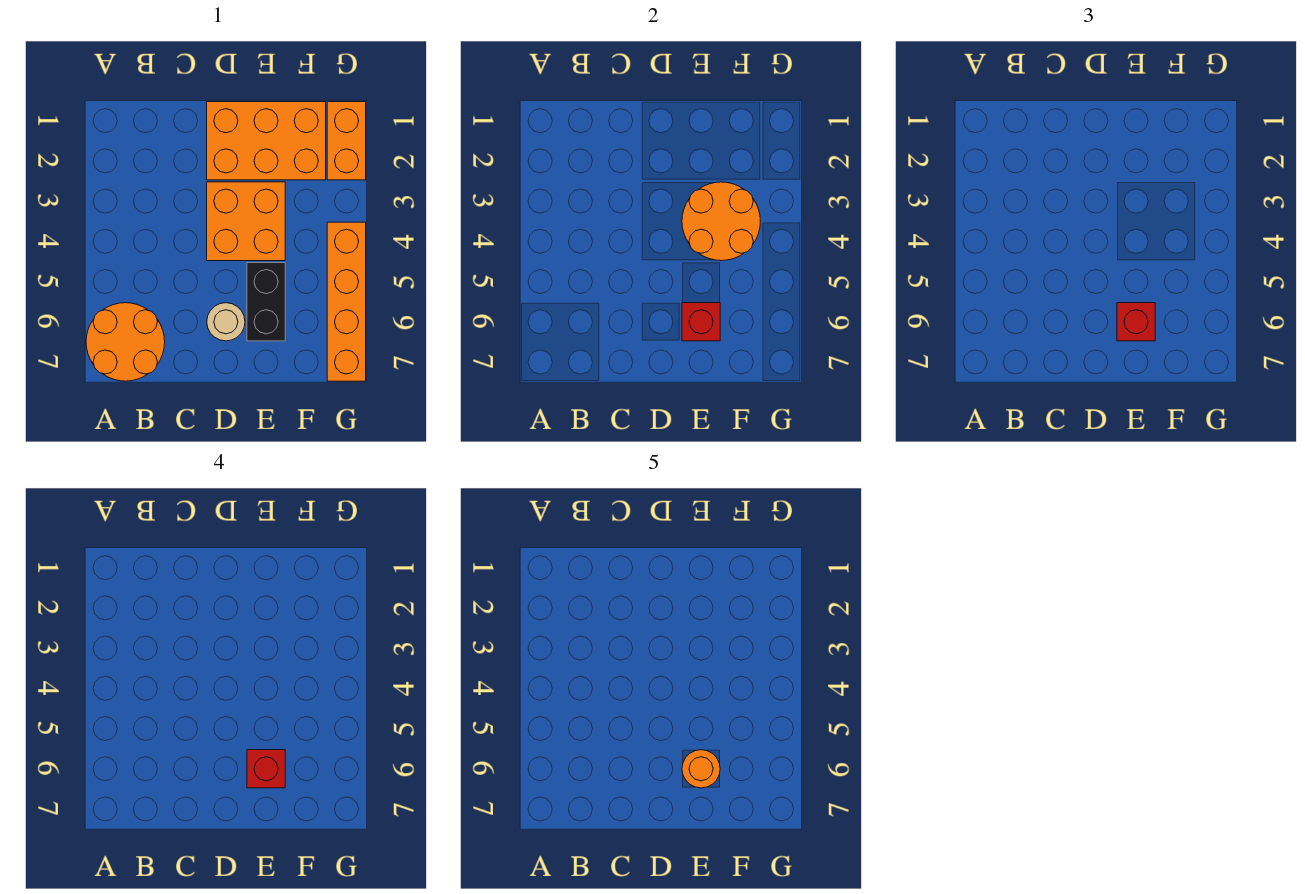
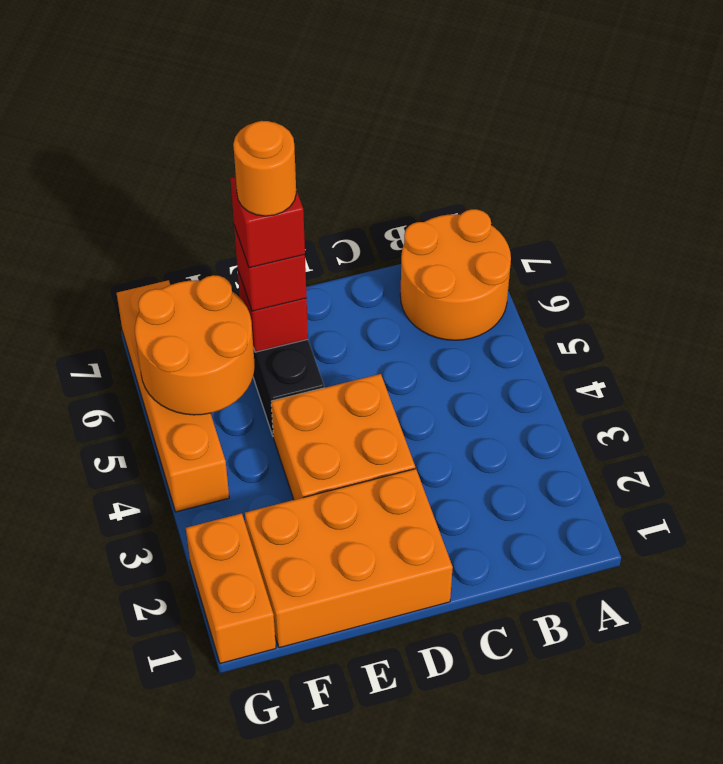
tan round brick D6 level 1 -> none
orange round brick E3:F4 level 2 -> orange round brick F5:G6 level 2

